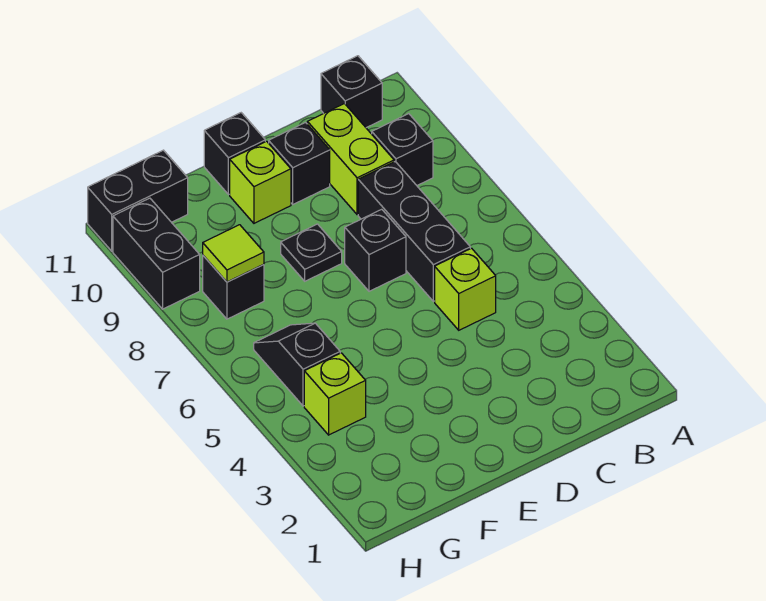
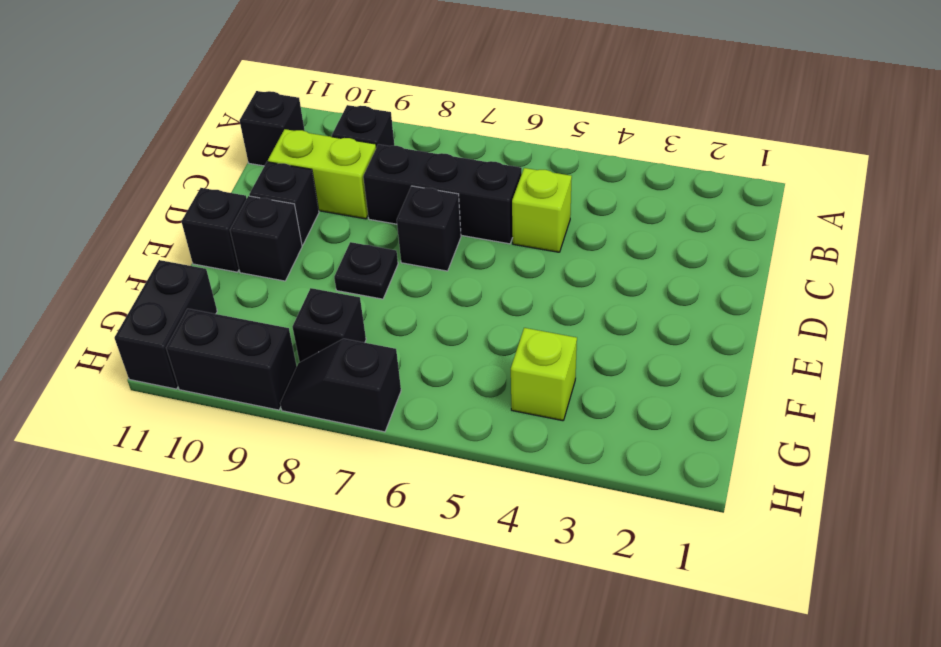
lime brick E10 level 1 -> black brick E10 level 1
black slope G5:G6 level 1 top 5 -> black slope H7:H8 level 1 top 7
lime tile G8 level 2 -> none

